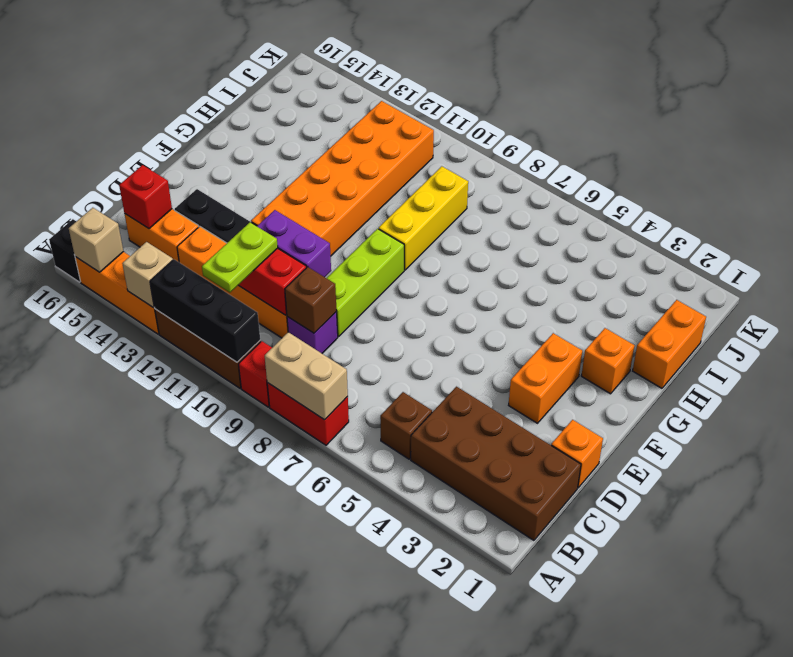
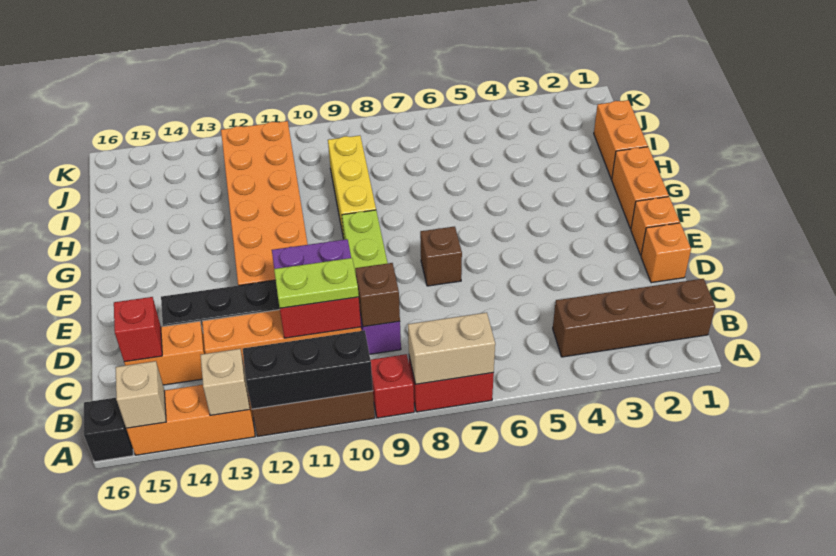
brown brick B1:C4 level 1 -> brown brick B1:B4 level 1
brown brick B5 level 1 -> brown brick E7 level 1
lime plate B11:C11 level 3 -> lime plate C10:C11 level 3
orange brick E3:F3 level 1 -> orange brick F1:G1 level 1
orange brick G2 level 1 -> orange brick E1 level 1

